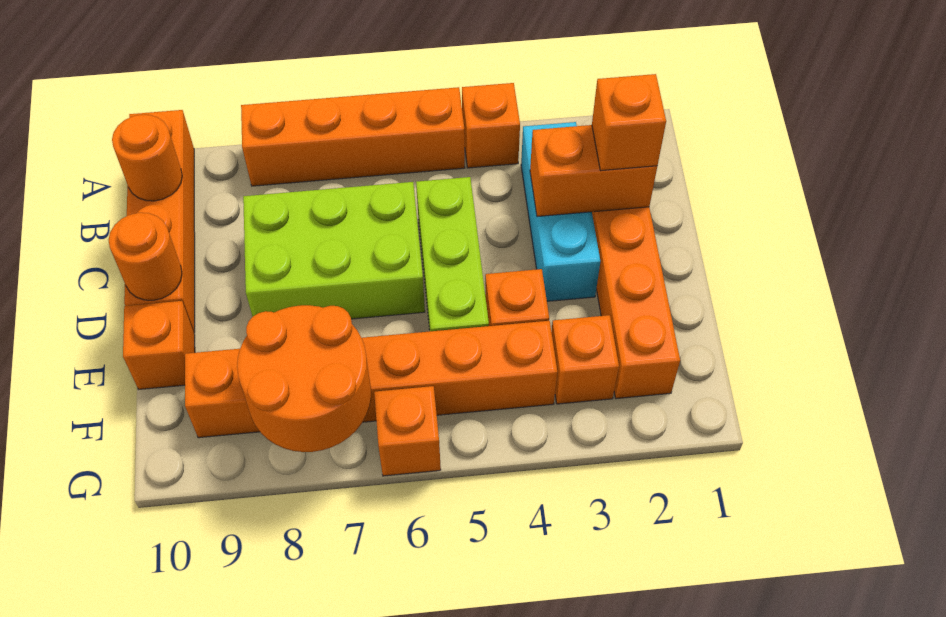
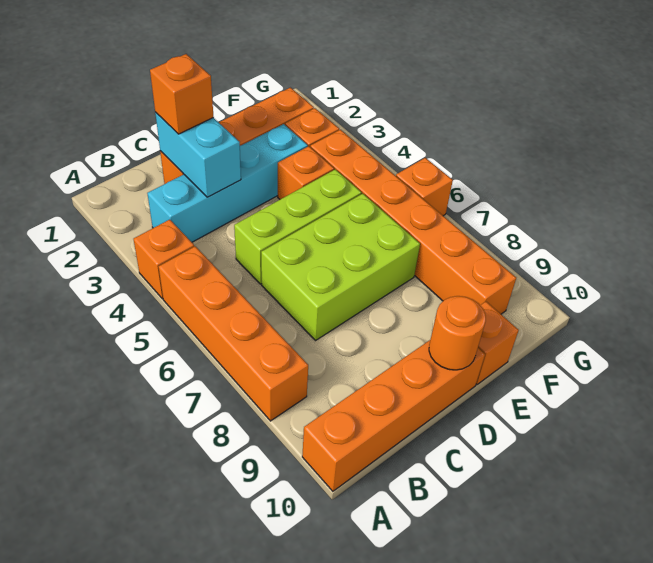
cyan brick B3:D3 level 1 -> cyan brick B3:E3 level 1
orange round brick B10 level 2 -> none
orange brick C2:C3 level 2 -> cyan brick C2:C3 level 2
lime brick C6:D8 level 1 -> lime brick C6:E7 level 1
orange round brick F7:G8 level 2 -> none

